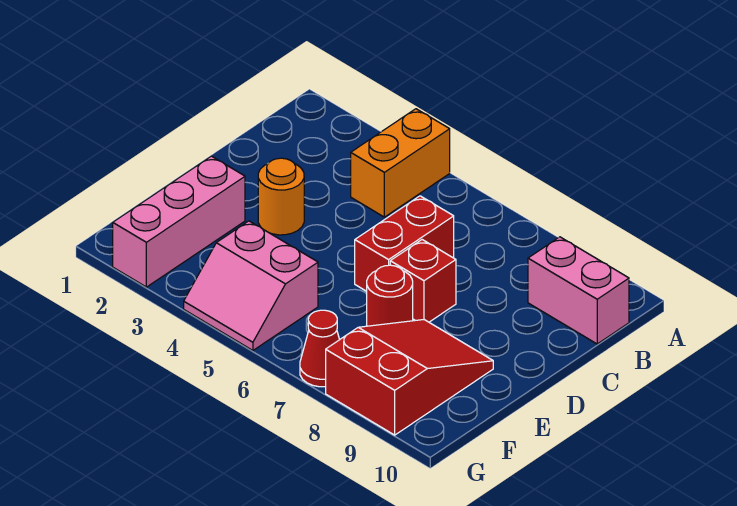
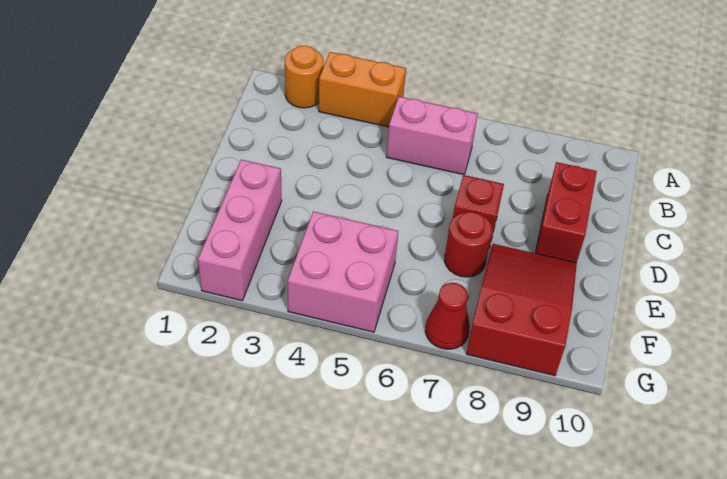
orange brick A4:B4 level 1 -> orange brick A3:A4 level 1
pink brick B9:B10 level 1 -> pink brick B5:B6 level 1
red brick C6:D6 level 1 -> red brick C9:D9 level 1
orange round brick D3 level 1 -> orange round brick A2 level 1
pink slope F4:G5 level 1 top F -> pink brick F4:G5 level 1

